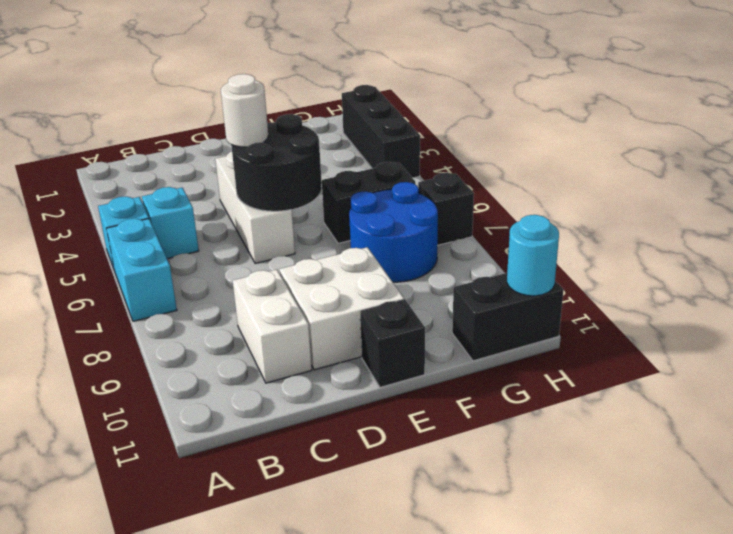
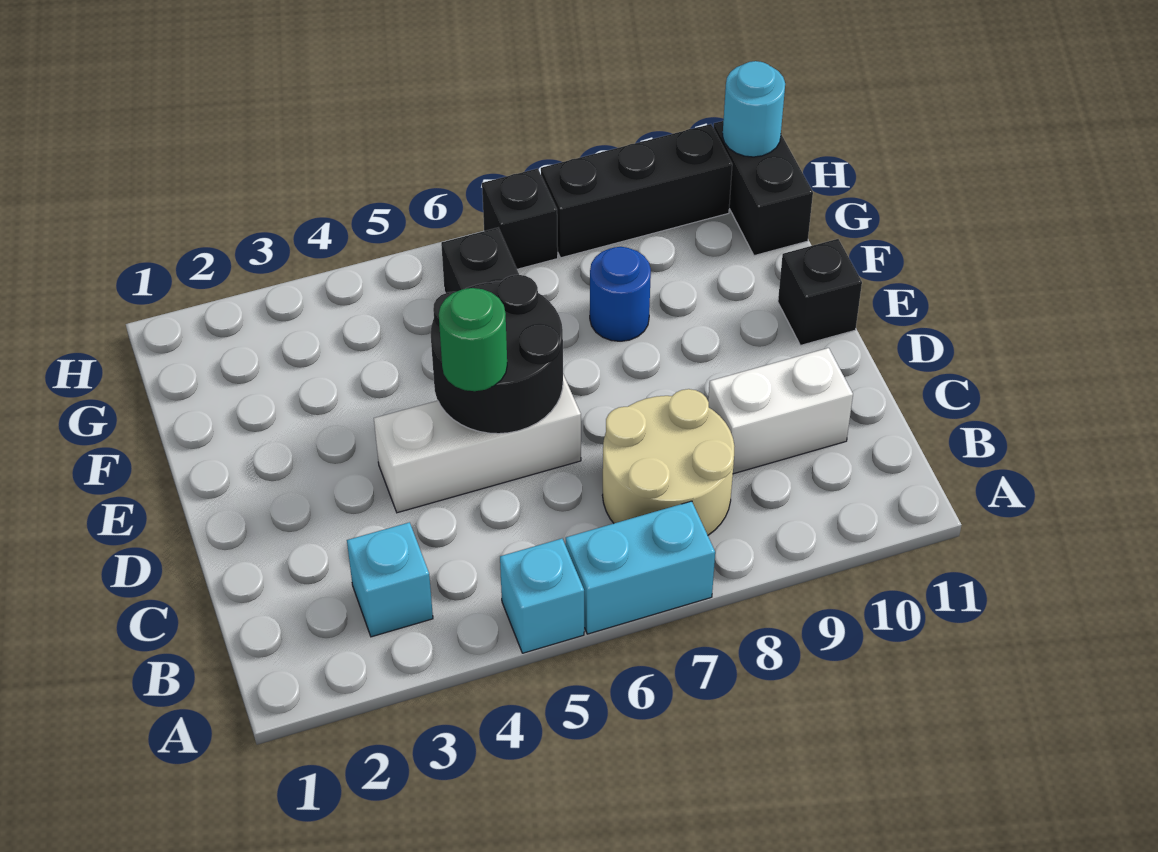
cyan brick B5 level 1 -> cyan brick B3 level 1
none -> tan round brick B7:C8 level 1
white round brick D5 level 3 -> green round brick D5 level 3
white brick D9:E10 level 1 -> none
blue round brick F7:G8 level 1 -> blue round brick F8 level 1
black brick H2:H4 level 1 -> black brick H8:H10 level 1

